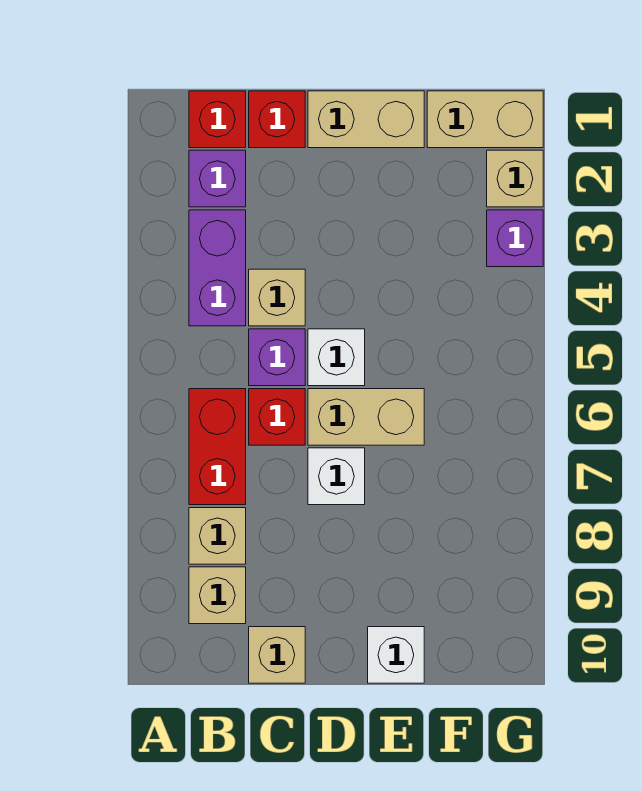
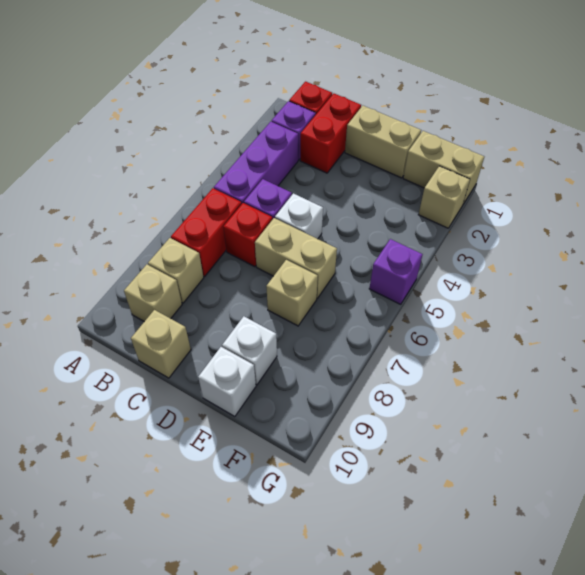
purple brick B3:B4 level 1 -> purple brick B3:B5 level 1
red brick C1 level 1 -> red brick C1:C2 level 1
tan brick C4 level 1 -> tan brick E7 level 1
white brick D7 level 1 -> white brick E9 level 1
purple brick G3 level 1 -> purple brick G5 level 1

